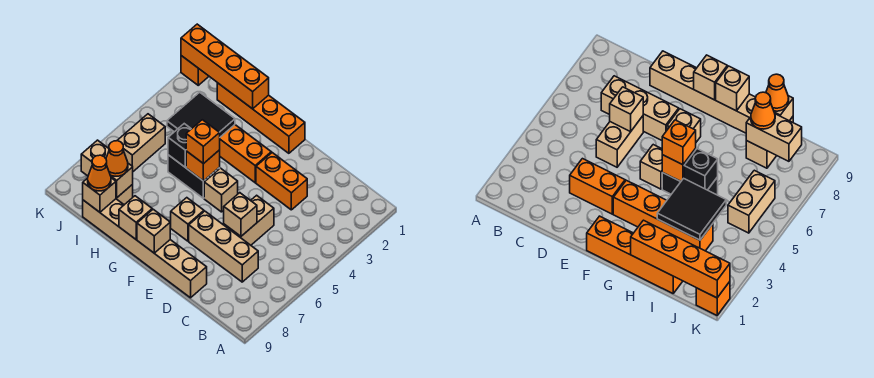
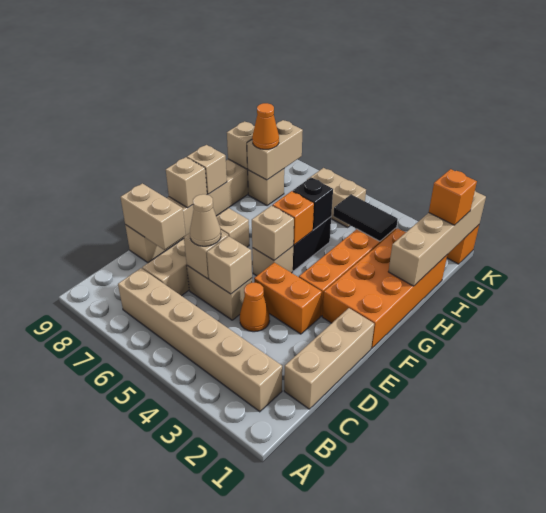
none -> tan brick B2:B7 level 1
none -> tan brick C1:E1 level 1
orange brick D3:E3 level 1 -> orange brick E3:E4 level 1
none -> tan brick D5 level 2
none -> tan cone D6 level 3
none -> tan brick D8:D9 level 2
orange brick F1:I1 level 1 -> orange brick F1:I2 level 1
none -> tan brick F5 level 2
orange brick G5 level 3 -> orange brick J1 level 3
orange brick H1:K1 level 2 -> tan brick H1:K1 level 2
black tile H3:I4 level 2 -> black tile I3:I4 level 2
orange cone I9 level 3 -> orange cone D4 level 1

